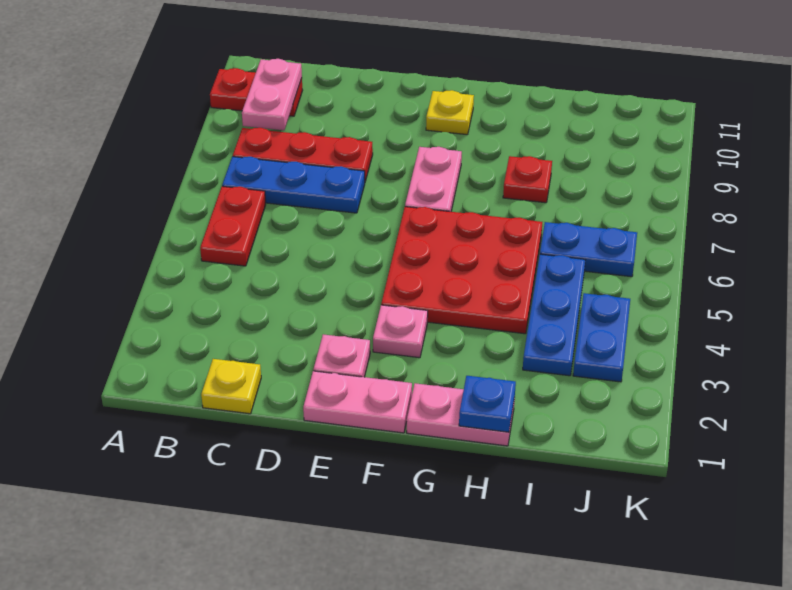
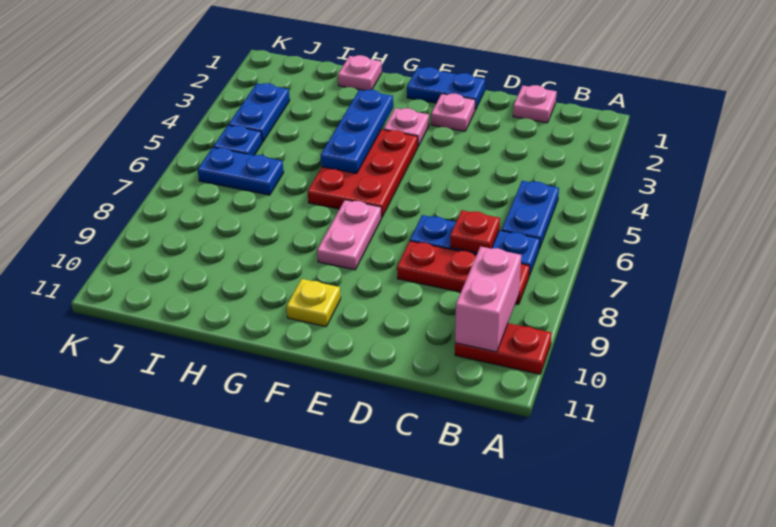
red plate B5:B6 level 1 -> blue plate B5:B6 level 1
pink plate B9:B10 level 2 -> pink brick B9:B10 level 2
yellow plate C1 level 1 -> pink plate C1 level 1
pink plate E1:F1 level 1 -> blue plate E1:F1 level 1
red plate F4:H6 level 1 -> red plate F4:G6 level 1
pink plate G1:H1 level 1 -> pink plate H1 level 1
blue plate H1 level 2 -> blue plate J5 level 1
red plate H8 level 1 -> red plate C7 level 2
blue plate I3:I5 level 1 -> blue plate G3:G5 level 2

